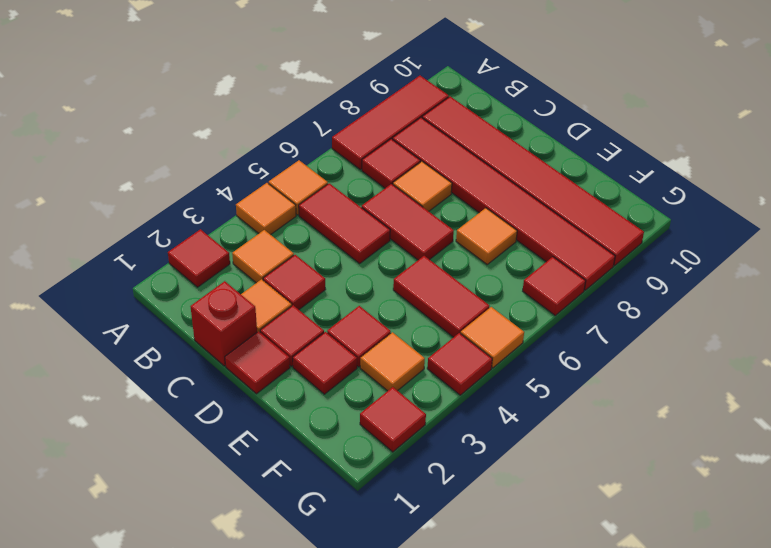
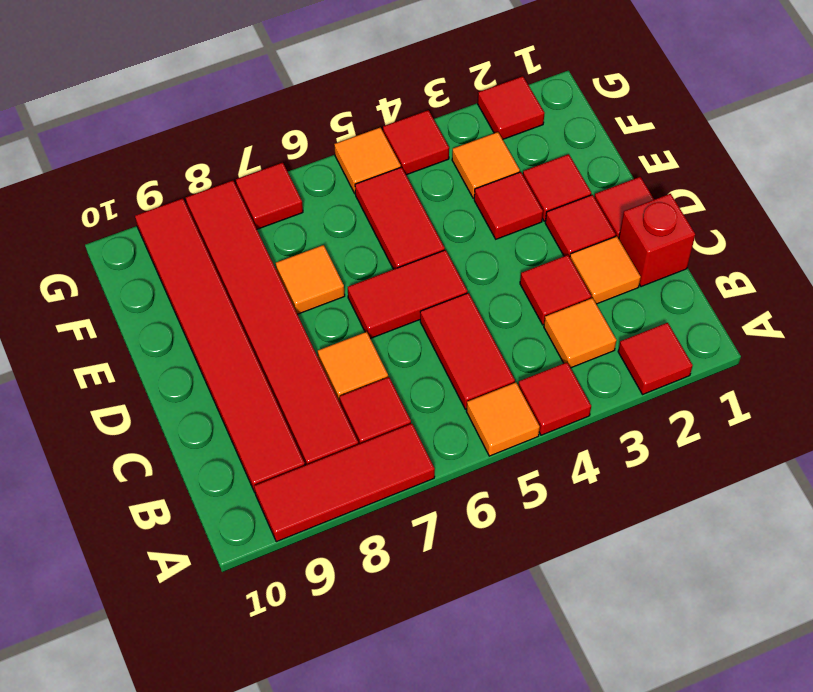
orange tile A4 level 1 -> red tile A4 level 1
red tile C6:D6 level 1 -> red tile D5:D6 level 1

